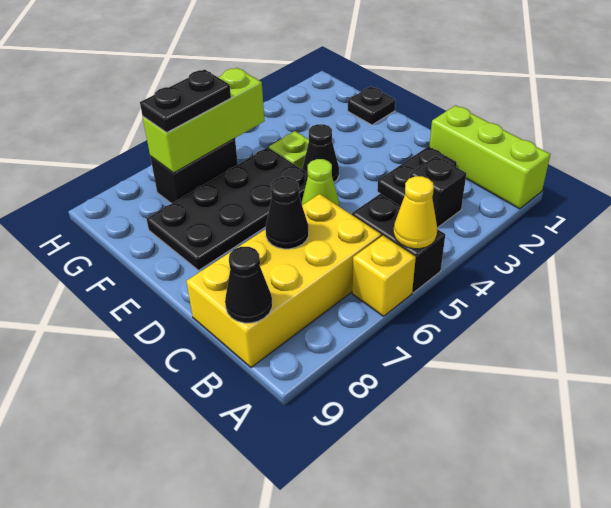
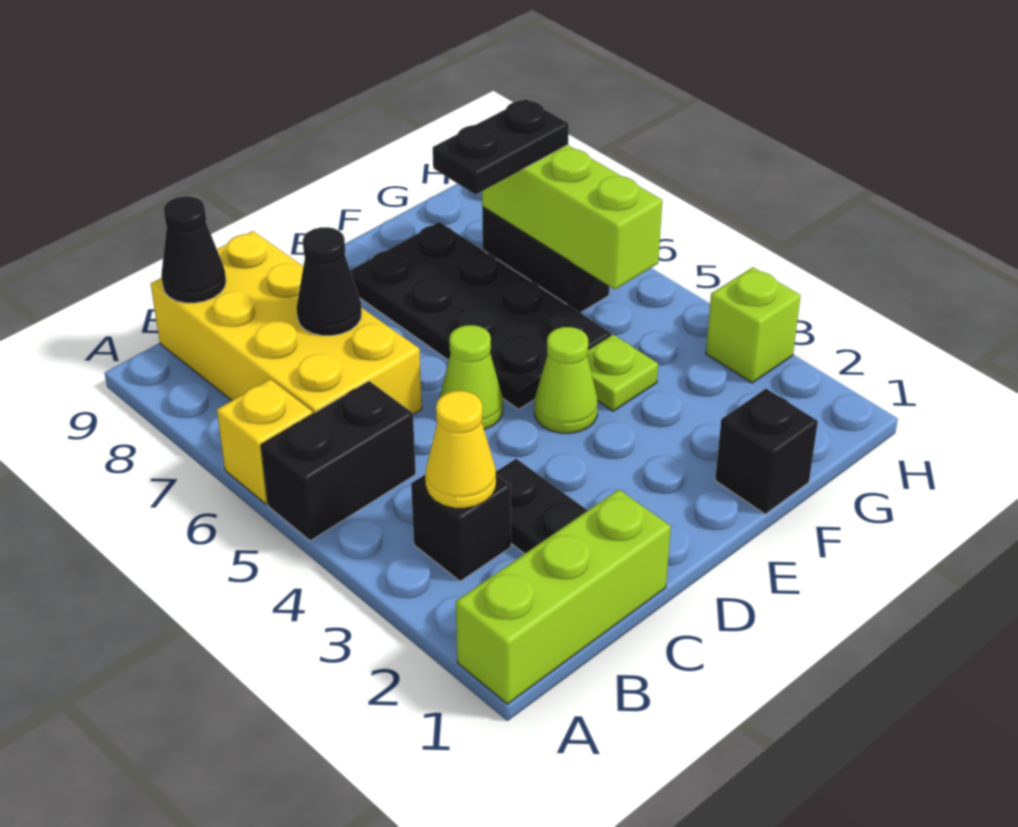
yellow cone A5 level 2 -> yellow cone B3 level 2
black cone E4 level 1 -> lime cone E4 level 1
black plate F1 level 1 -> black brick F1 level 1
black plate G6:G7 level 3 -> black plate F7:G7 level 3
none -> lime brick H3 level 1

